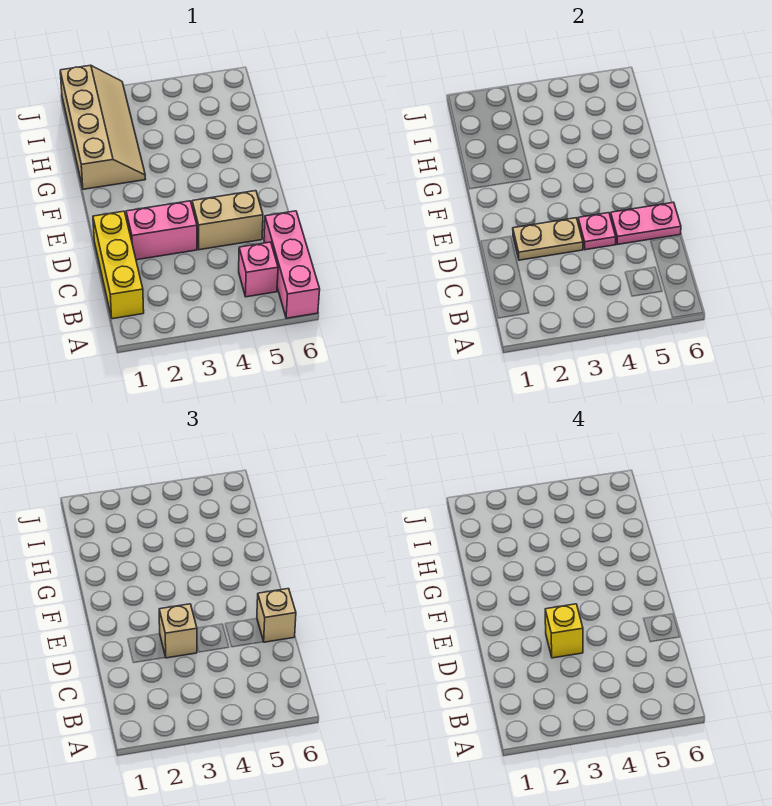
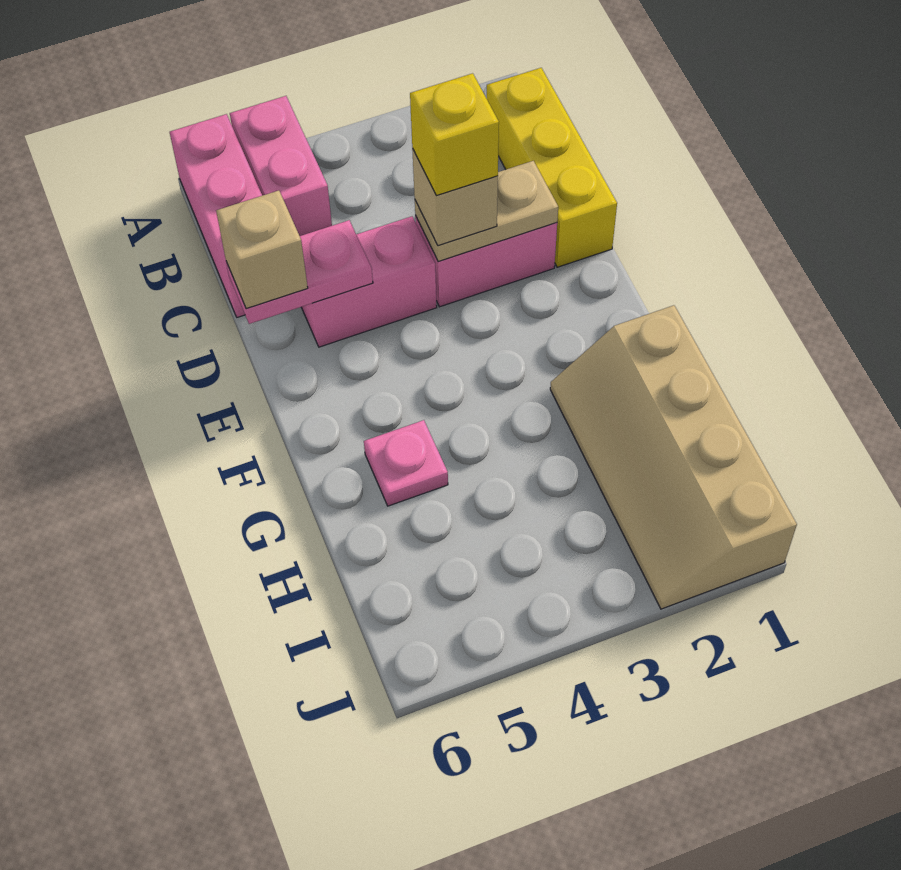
pink brick B5 level 1 -> pink brick A5:B5 level 1
tan brick D4:D5 level 1 -> pink brick D4:D5 level 1
pink plate D4 level 2 -> pink plate G5 level 1

